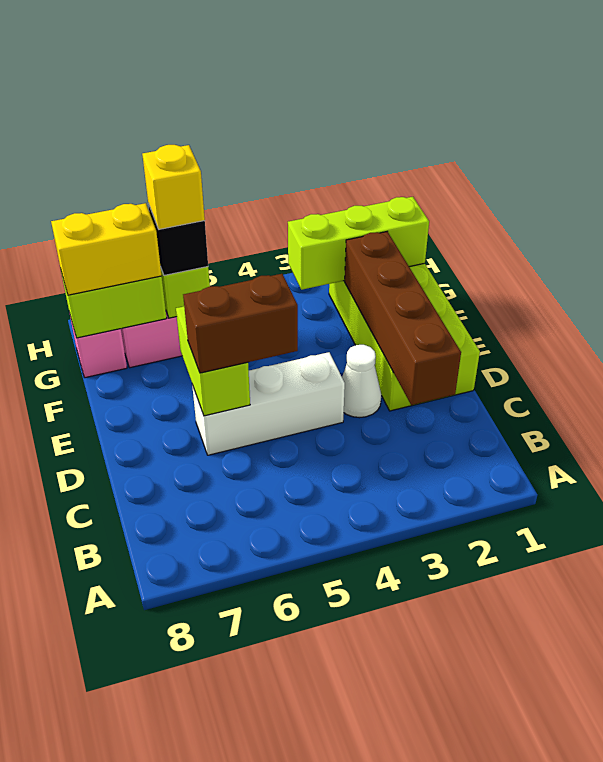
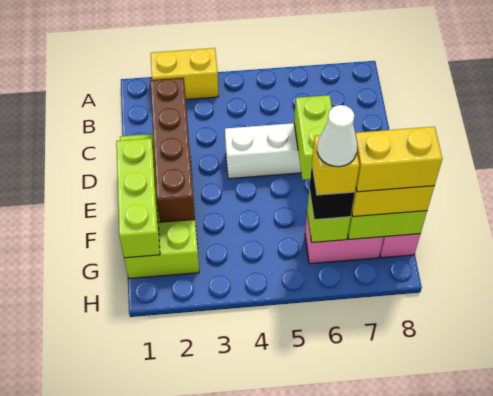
none -> yellow brick A2:A3 level 1
white cone D3 level 1 -> white cone G6 level 5
brown brick D5:D6 level 3 -> none
lime brick G1:G3 level 2 -> lime brick E1:G1 level 2
none -> yellow brick G7:G8 level 4

